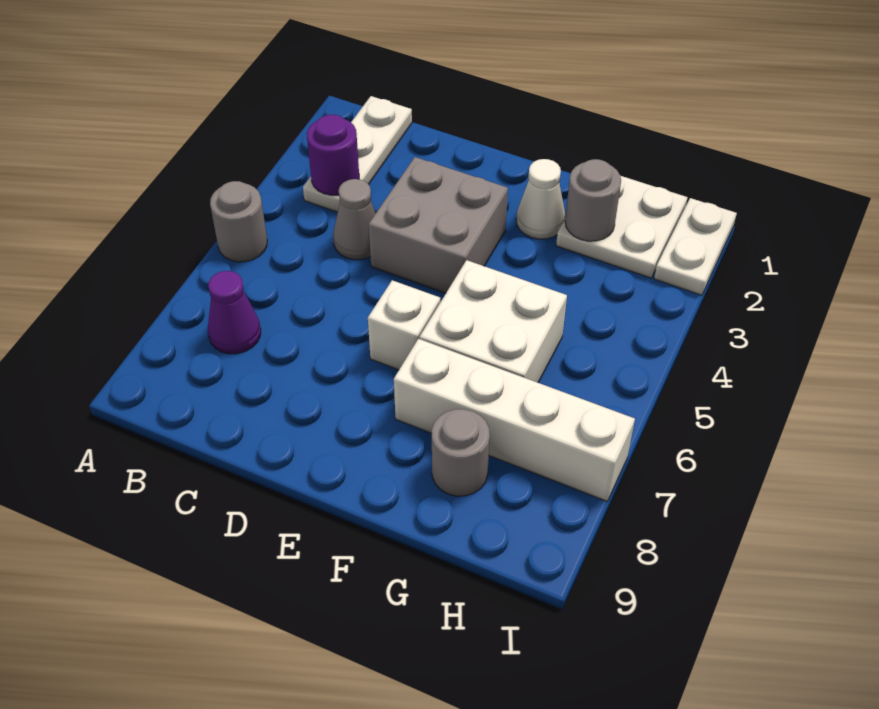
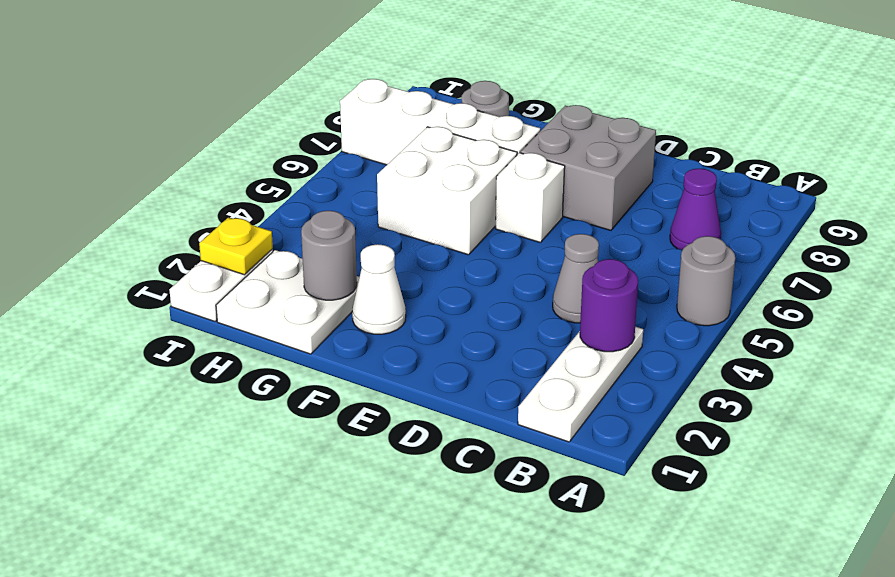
grey brick D3:E4 level 1 -> grey brick D7:E8 level 1
none -> yellow plate I2 level 2

